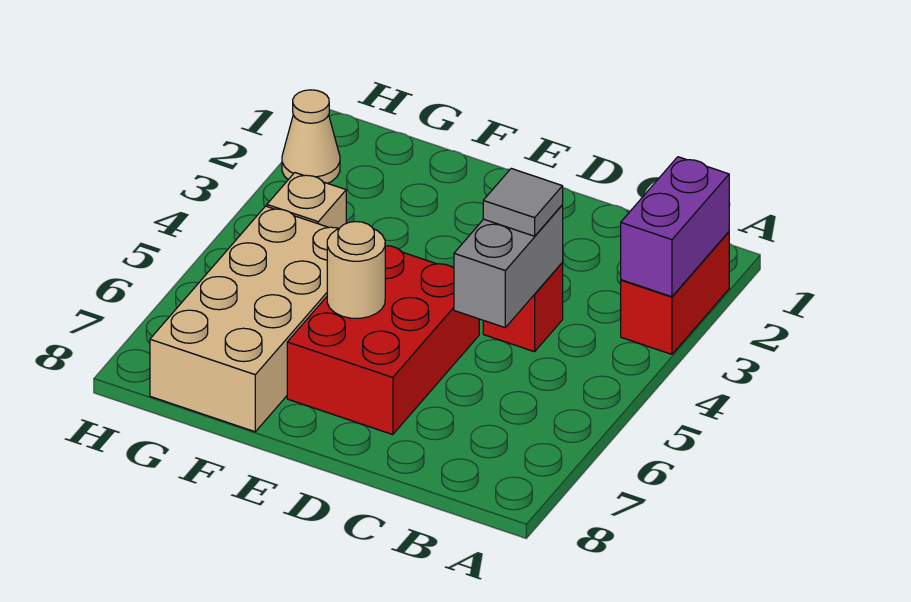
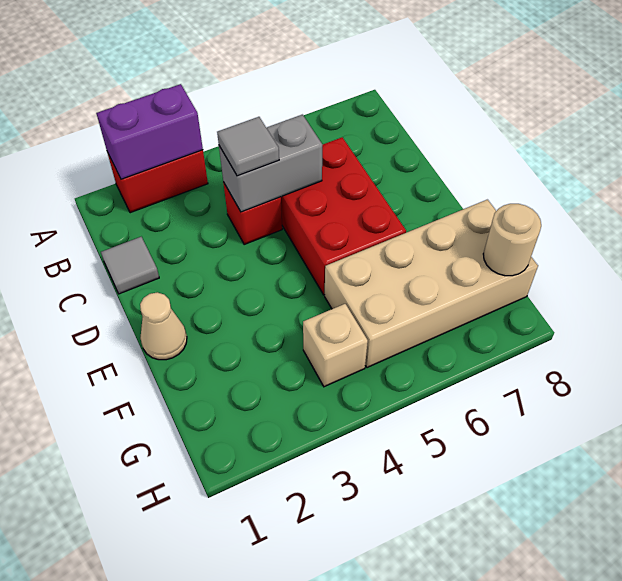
none -> grey tile C1 level 1
red brick D5:E7 level 1 -> red brick C5:E6 level 1
tan round brick E6 level 2 -> tan round brick G8 level 2
tan cone H2 level 1 -> tan cone E1 level 1

